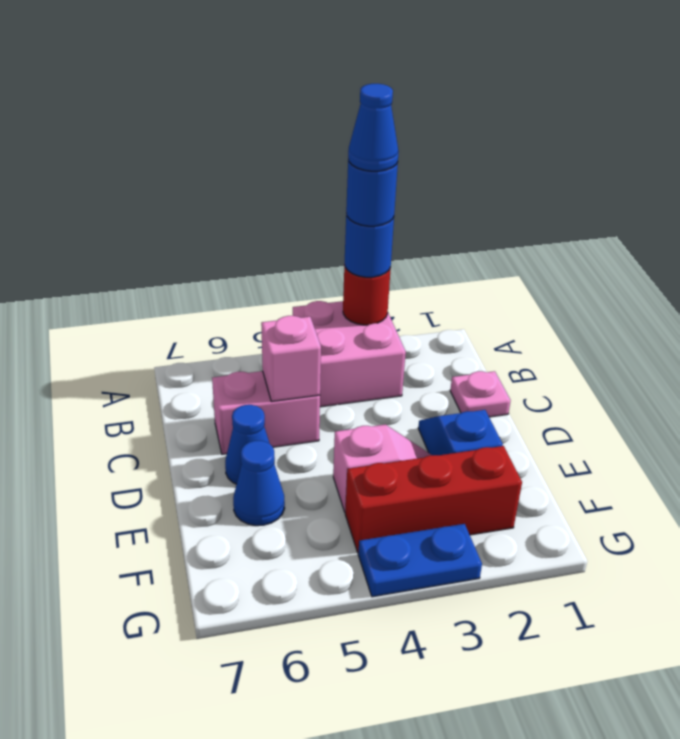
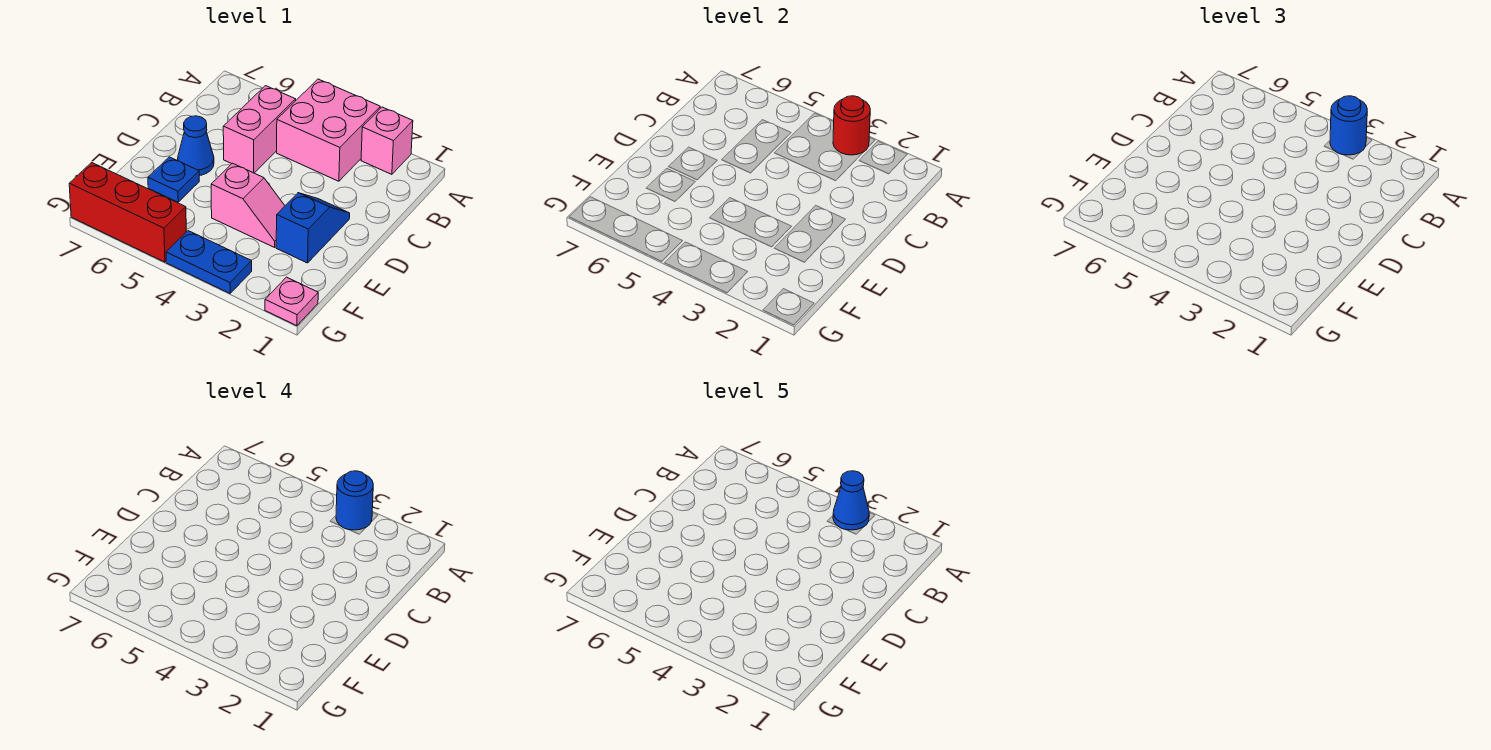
pink plate C1 level 1 -> pink plate G1 level 1
pink brick C5:C6 level 1 -> pink brick B5:C5 level 1
pink brick C5 level 2 -> pink brick A2 level 1
blue cone E6 level 1 -> blue plate E6 level 1
red brick F2:F4 level 1 -> red brick G5:G7 level 1

